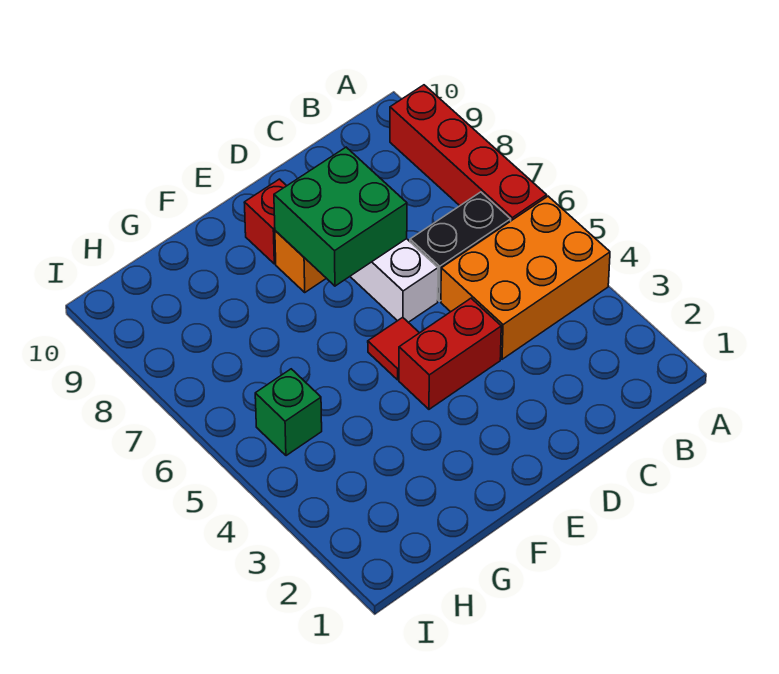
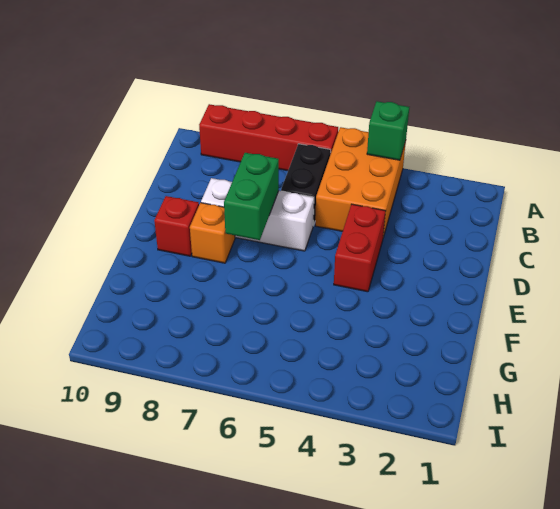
green brick D7:E8 level 2 -> green brick D7:E7 level 2
red tile E5 level 1 -> none
green brick H5 level 1 -> green brick A4 level 2

